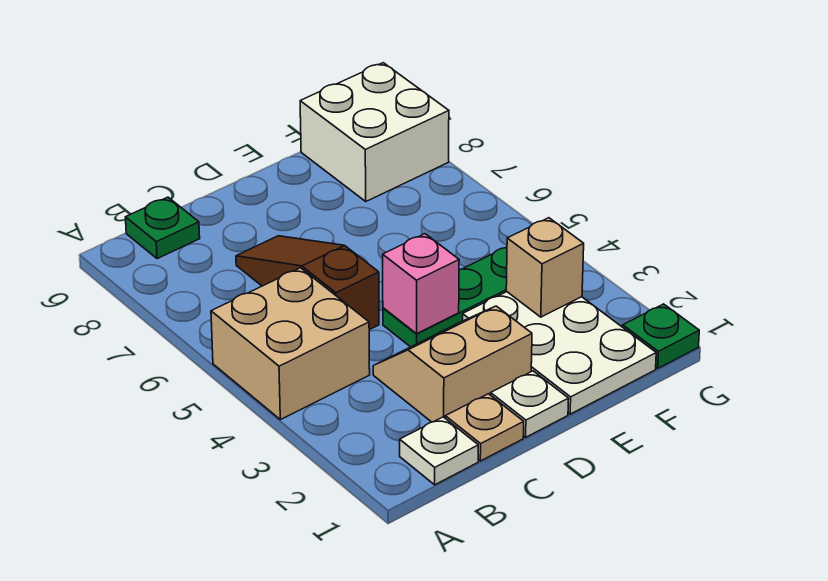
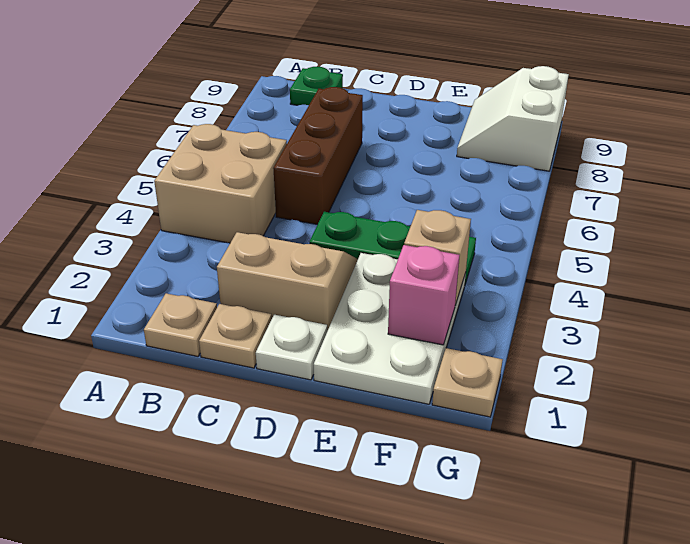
white plate B1 level 1 -> tan plate B1 level 1
brown slope C5:C7 level 1 top 5 -> brown brick C5:C7 level 1
pink brick D4 level 2 -> pink brick F2 level 2
white brick F8:G9 level 1 -> white slope F8:G9 level 1 top G
green plate G1 level 1 -> tan plate G1 level 1

